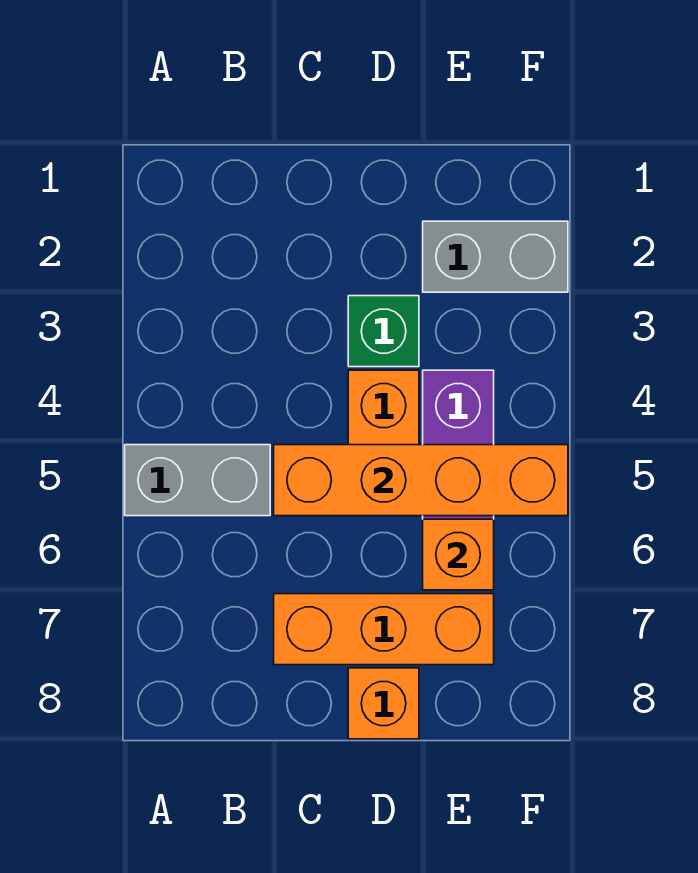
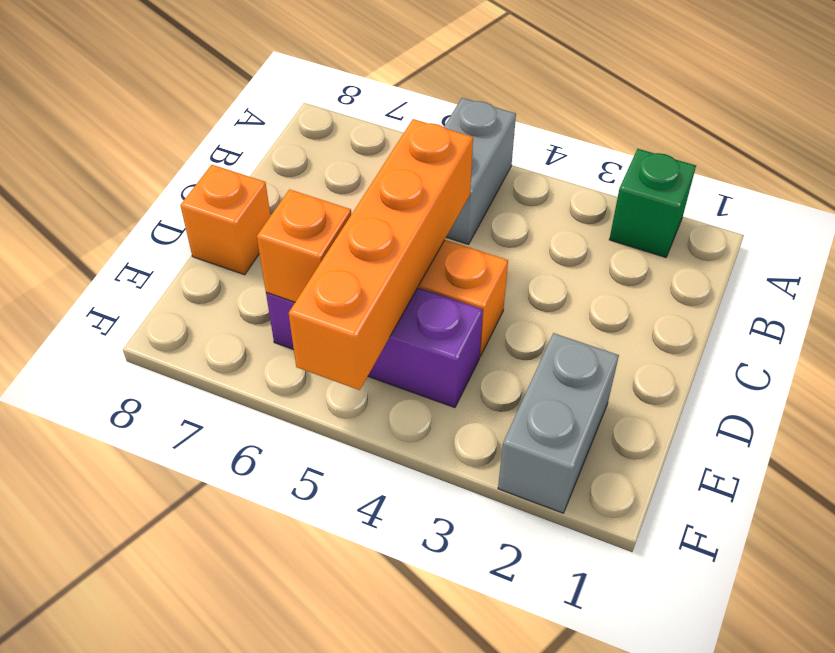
orange brick C7:E7 level 1 -> none
green brick D3 level 1 -> green brick A2 level 1

